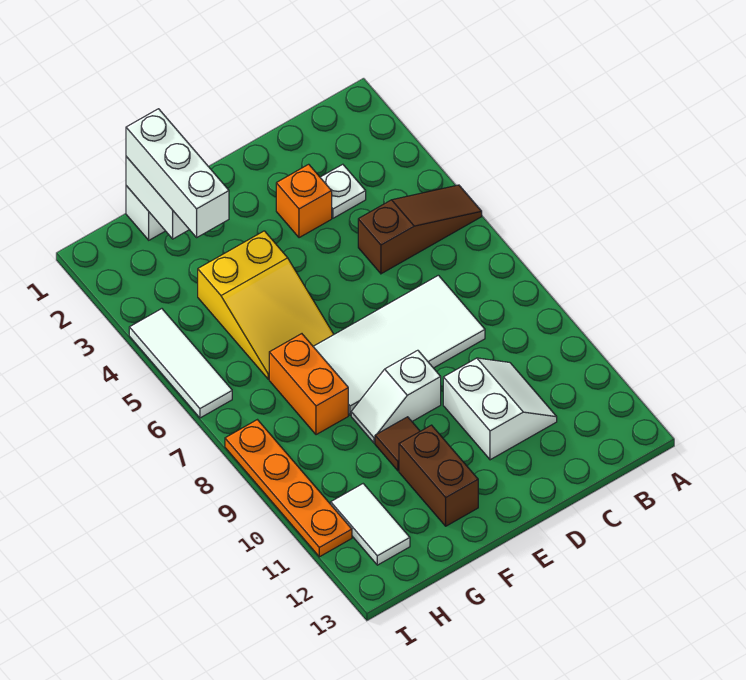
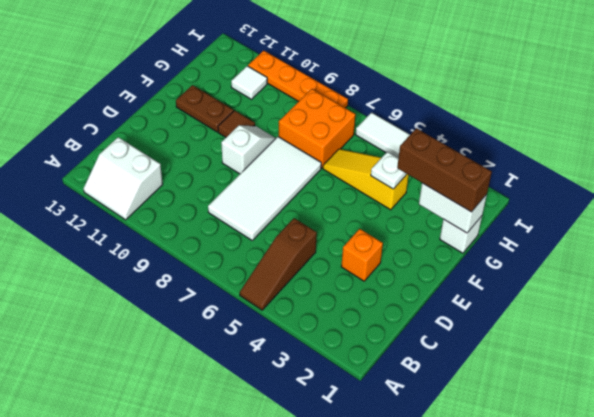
white plate C3 level 1 -> white plate G4 level 2
white slope C10:D11 level 1 top D -> white slope A11:B12 level 1 top B
yellow slope F4:G6 level 1 top 4 -> yellow slope G4:G6 level 1 top 4
brown brick F11:F12 level 1 -> brown plate F11:F12 level 1
white brick G1:G3 level 3 -> brown brick G1:G3 level 3
orange brick G7:G8 level 1 -> orange brick G7:H8 level 1
white tile H11:H12 level 1 -> white tile H11 level 1

